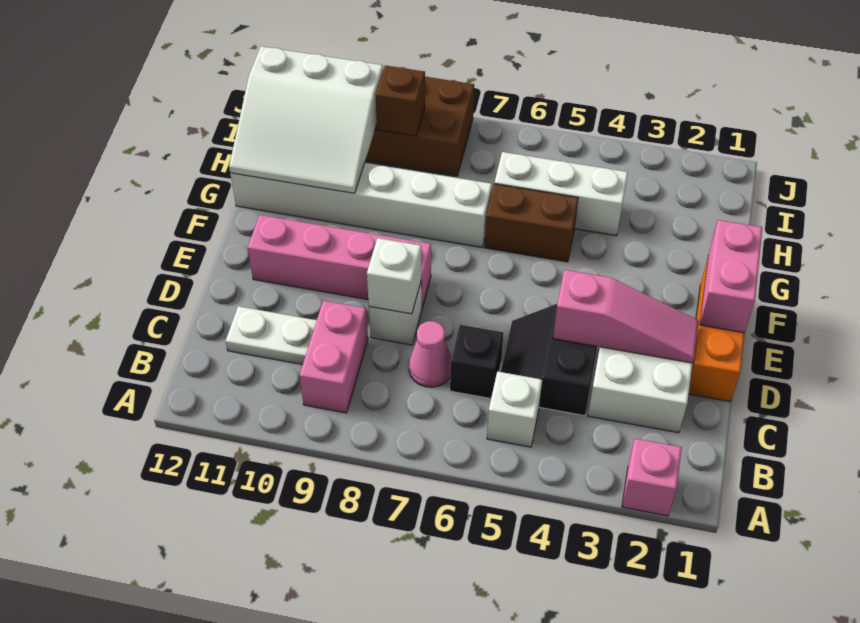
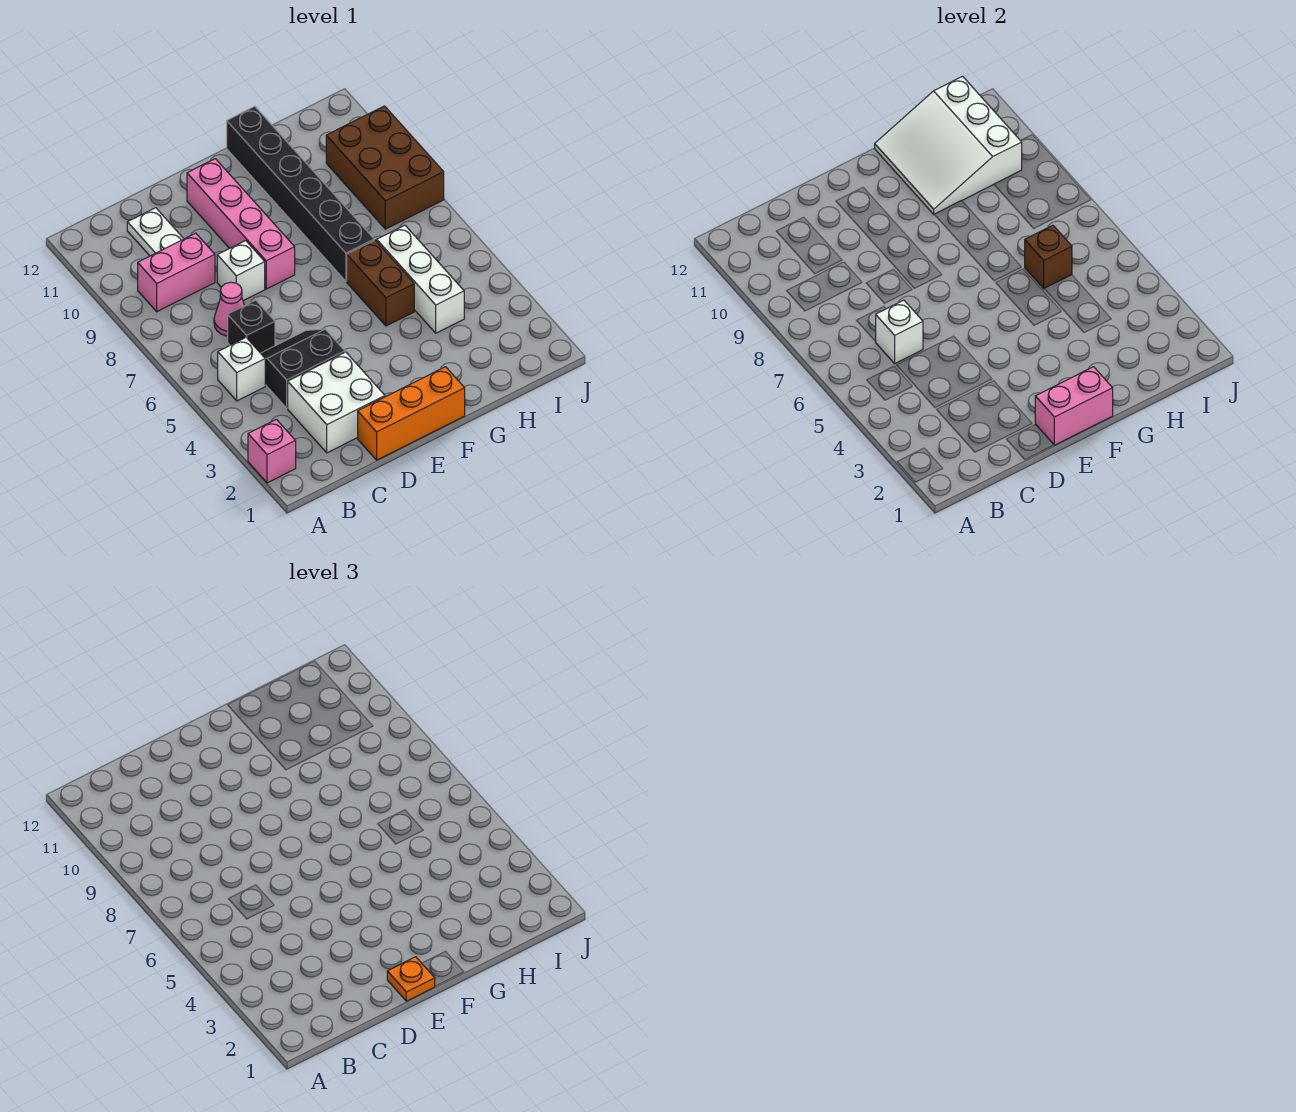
pink slope D2:D4 level 2 top 4 -> none
white brick D8 level 2 -> white brick C6 level 2
none -> orange plate E1 level 3
white brick G7:G12 level 1 -> black brick G7:G12 level 1
brown brick I9 level 2 -> brown brick H6 level 2

